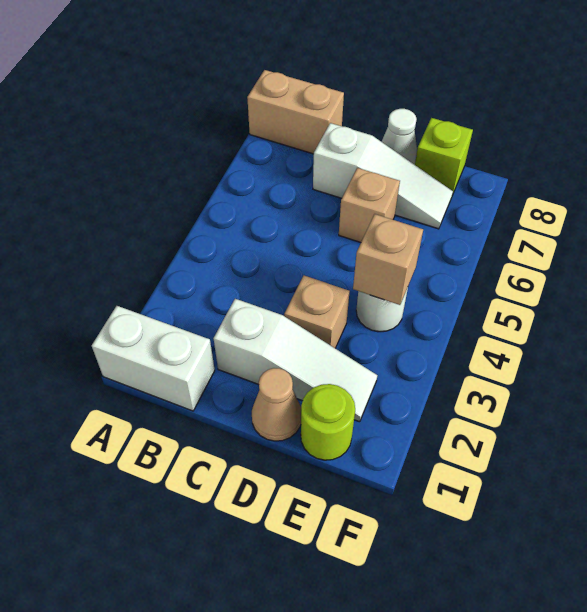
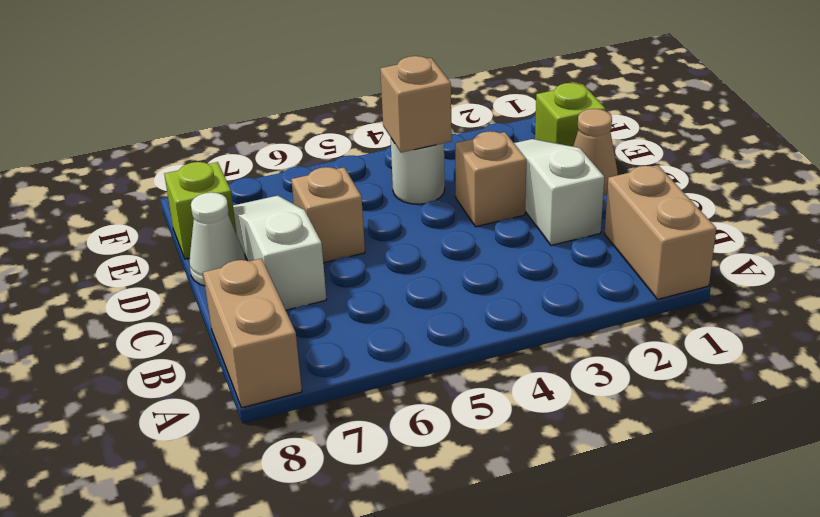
white brick A1:B1 level 1 -> tan brick A1:B1 level 1
lime round brick E1 level 1 -> lime brick E1 level 1

